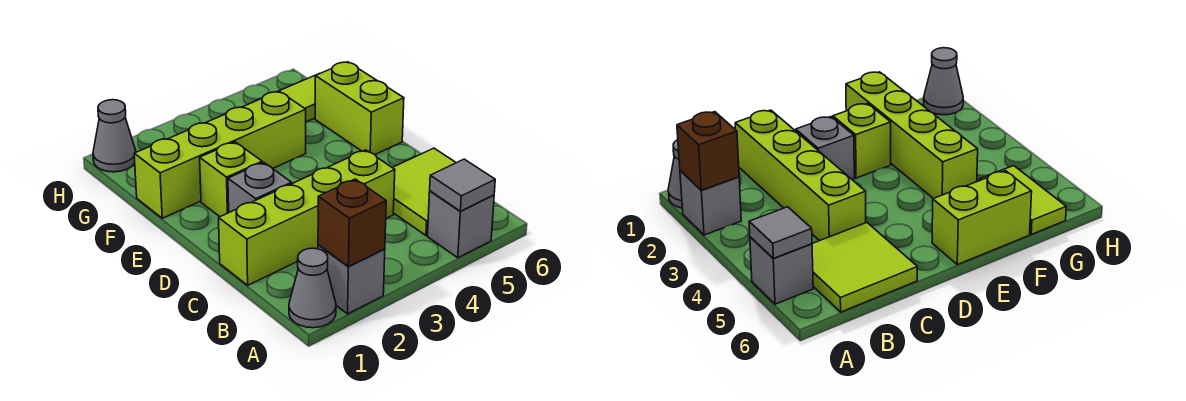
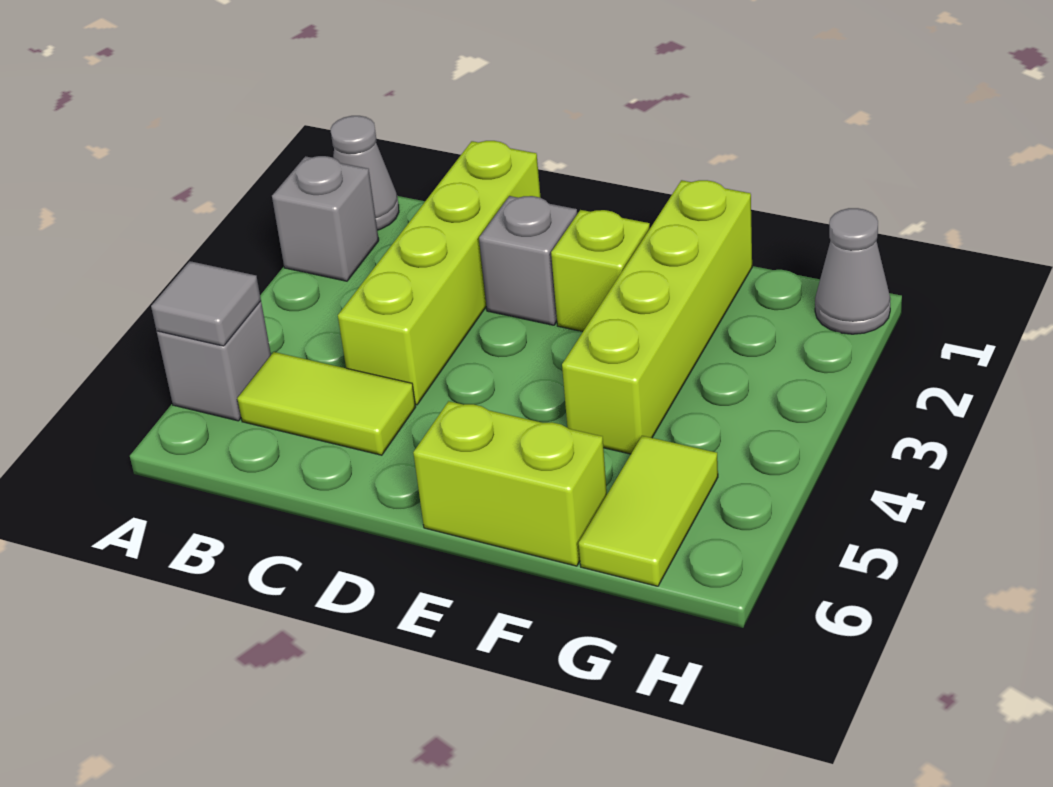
brown brick A2 level 2 -> none
lime tile B5:C6 level 1 -> lime tile B5:C5 level 1

